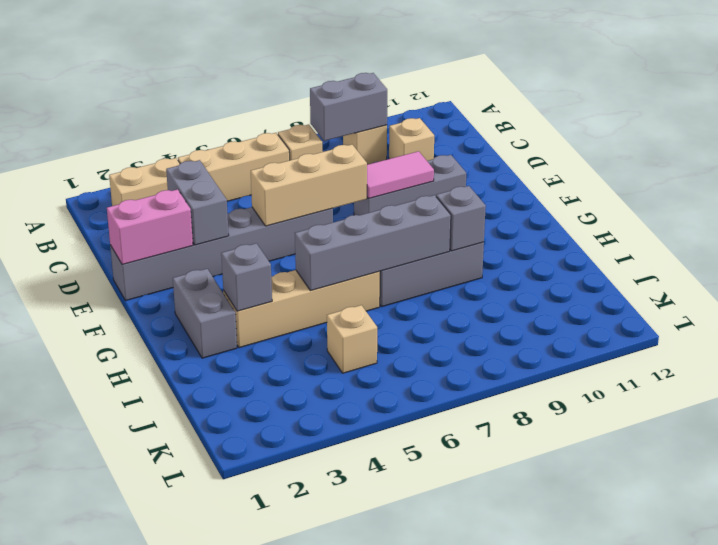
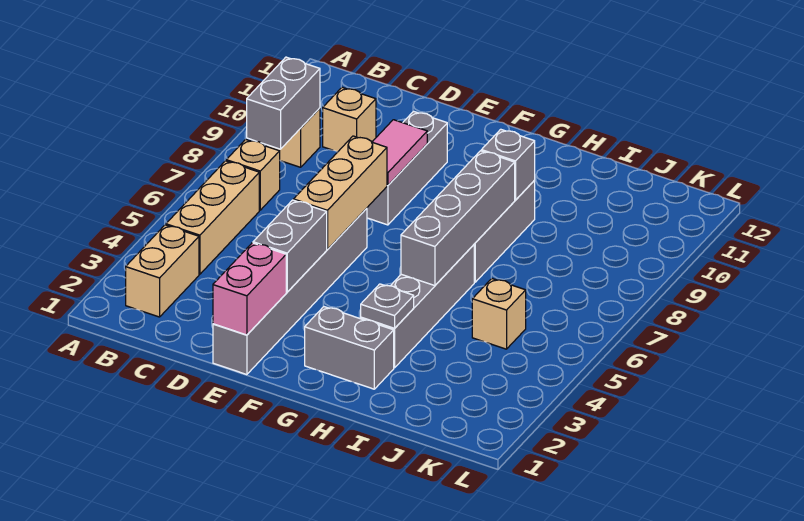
grey brick D3:E3 level 2 -> grey brick E3:E4 level 2
tan brick H3:H6 level 1 -> grey brick H3:H6 level 1
grey brick H3 level 2 -> grey plate H3 level 2

